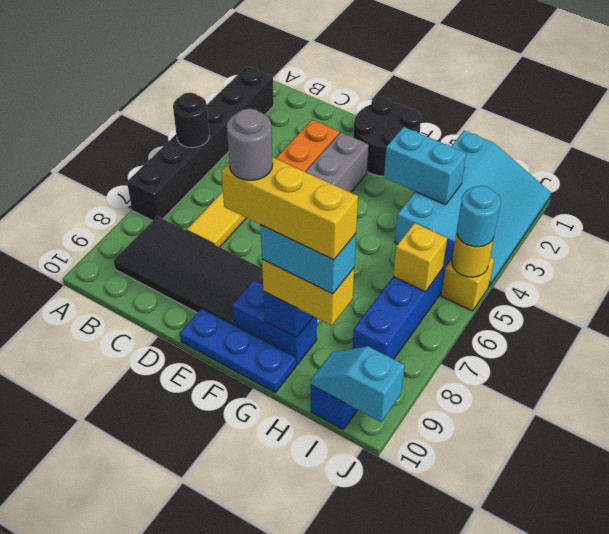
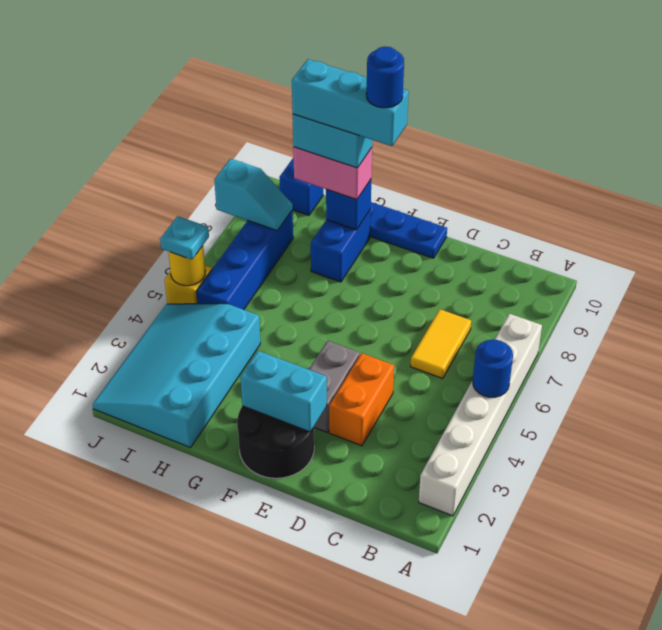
black brick A2:A7 level 1 -> white brick A2:A7 level 1
black round brick A5 level 2 -> blue round brick A5 level 2
black tile B8:E9 level 1 -> none
blue brick F9:G9 level 1 -> blue brick G8:G9 level 1
yellow brick F9:H9 level 5 -> cyan brick F9:H9 level 5
grey round brick F9 level 6 -> blue round brick F9 level 6
cyan brick G3:H3 level 2 -> cyan brick E2:F2 level 2
yellow brick G9:H9 level 3 -> pink brick G9:H9 level 3
yellow brick I6 level 2 -> none
cyan slope I10:J10 level 2 top J -> cyan slope I8:J8 level 2 top J
cyan round brick J5 level 3 -> cyan plate J5 level 3

